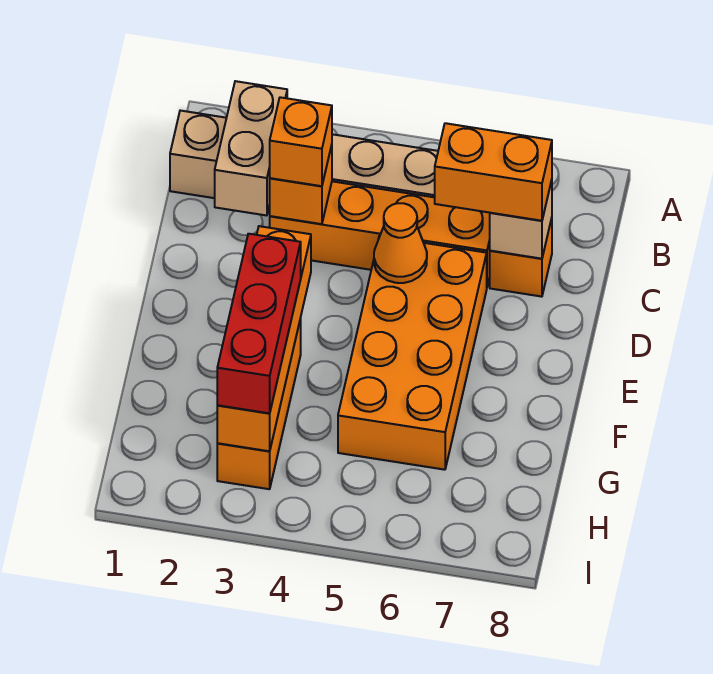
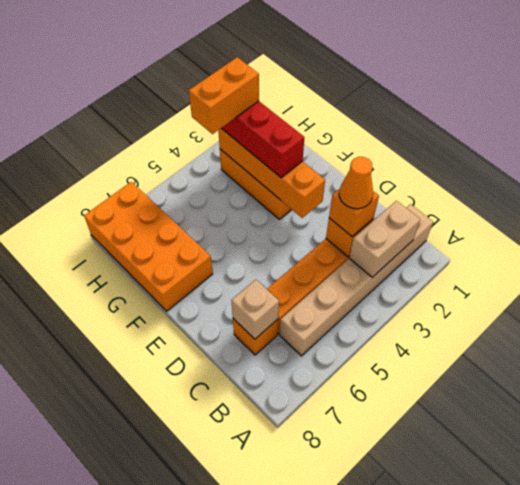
tan brick B2:C2 level 2 -> tan brick B2:B3 level 2
orange brick C6:C7 level 3 -> orange brick H3:H4 level 4
orange brick D5:G6 level 1 -> orange brick F7:I8 level 1
orange cone D5 level 2 -> orange cone C3 level 4

